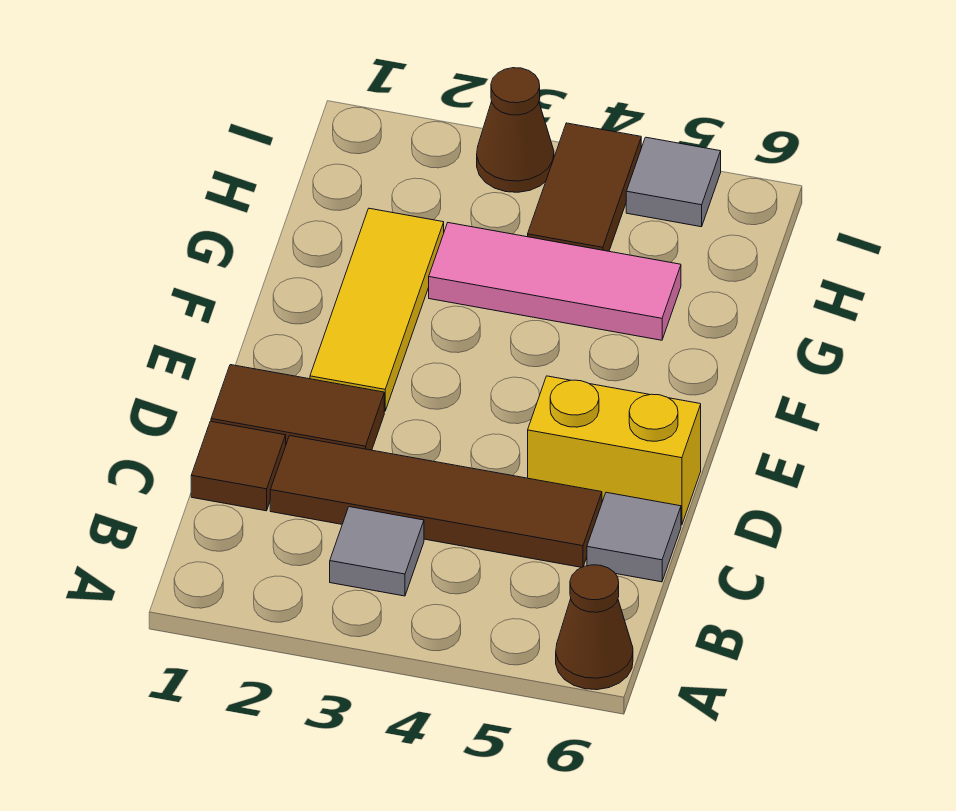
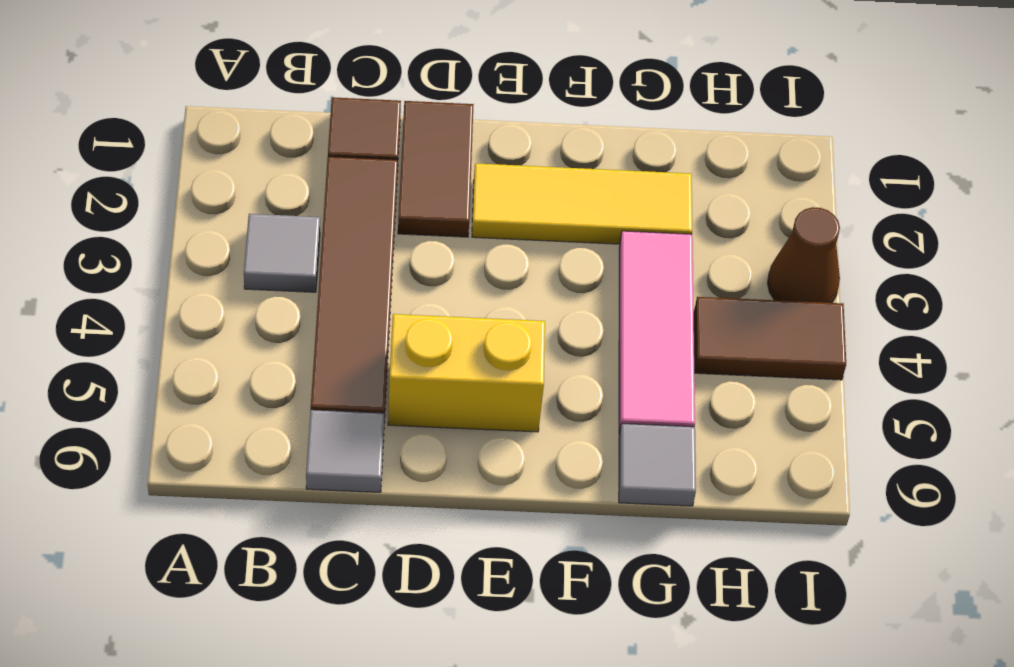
brown cone A6 level 1 -> none
yellow brick D5:D6 level 1 -> yellow brick D5:E5 level 1
grey tile I5 level 1 -> grey tile G6 level 1

